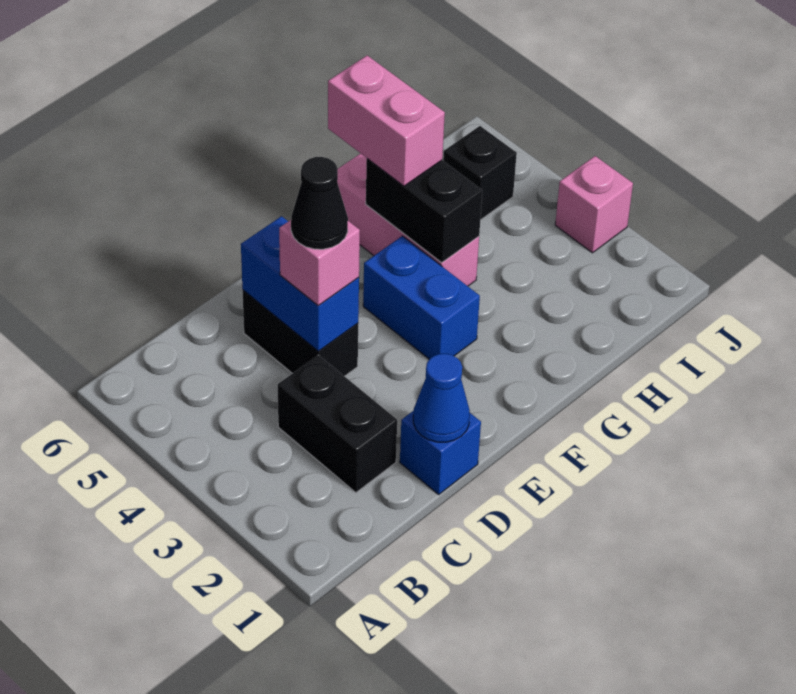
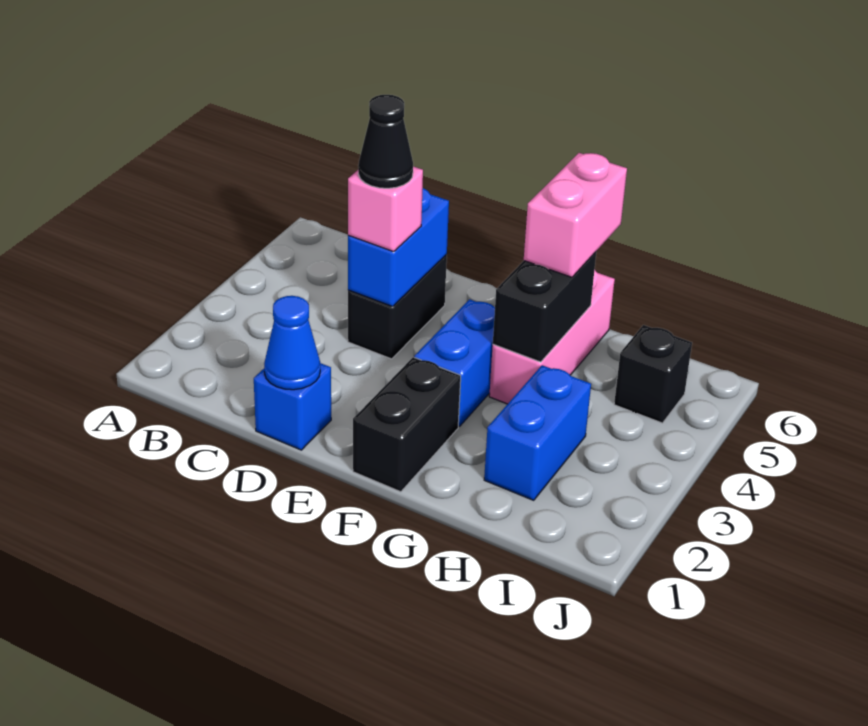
black brick C2:C3 level 1 -> black brick F1:F2 level 1
none -> blue brick H2:H3 level 1
pink brick J3 level 1 -> none

